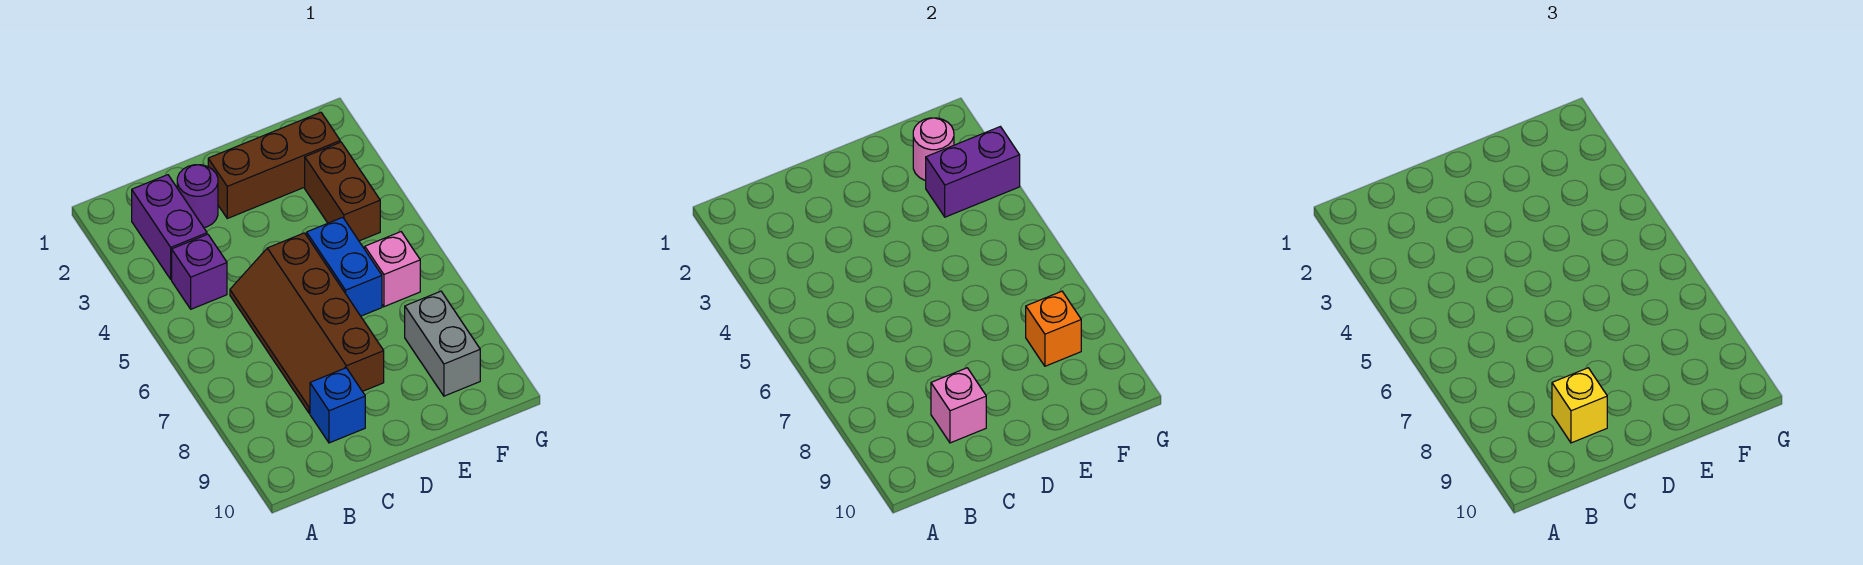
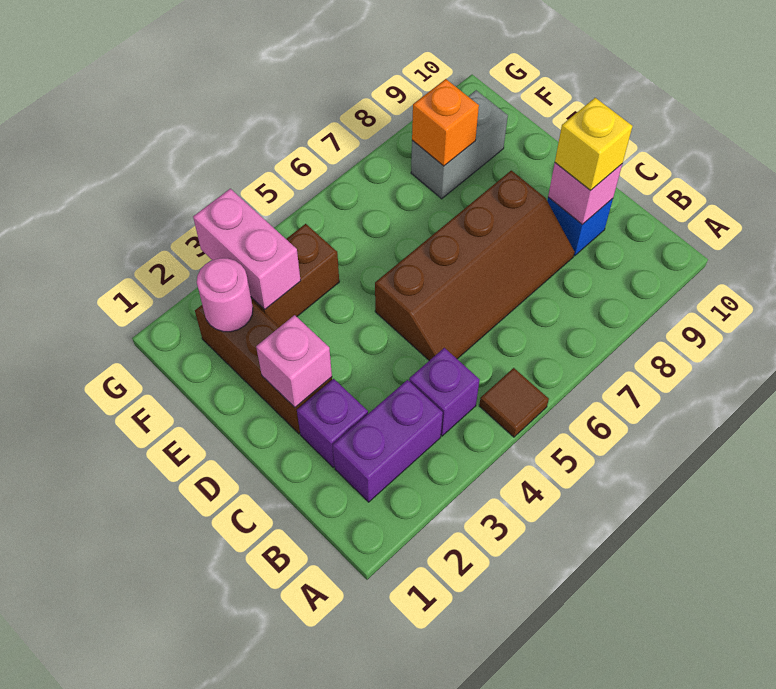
none -> brown tile A5 level 1
purple round brick C2 level 1 -> purple brick C2 level 1
blue brick E5:E6 level 1 -> none
purple brick F3:G3 level 2 -> pink brick F3:G3 level 2
pink brick F6 level 1 -> pink brick D2 level 2

